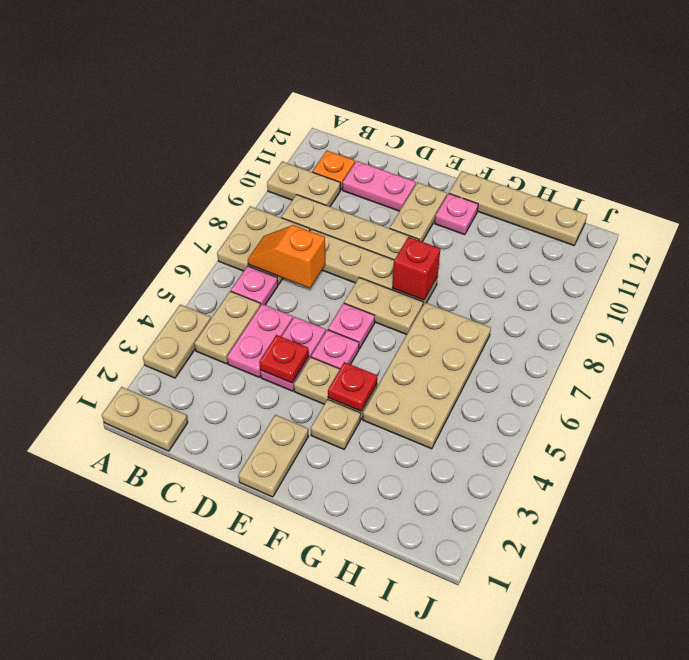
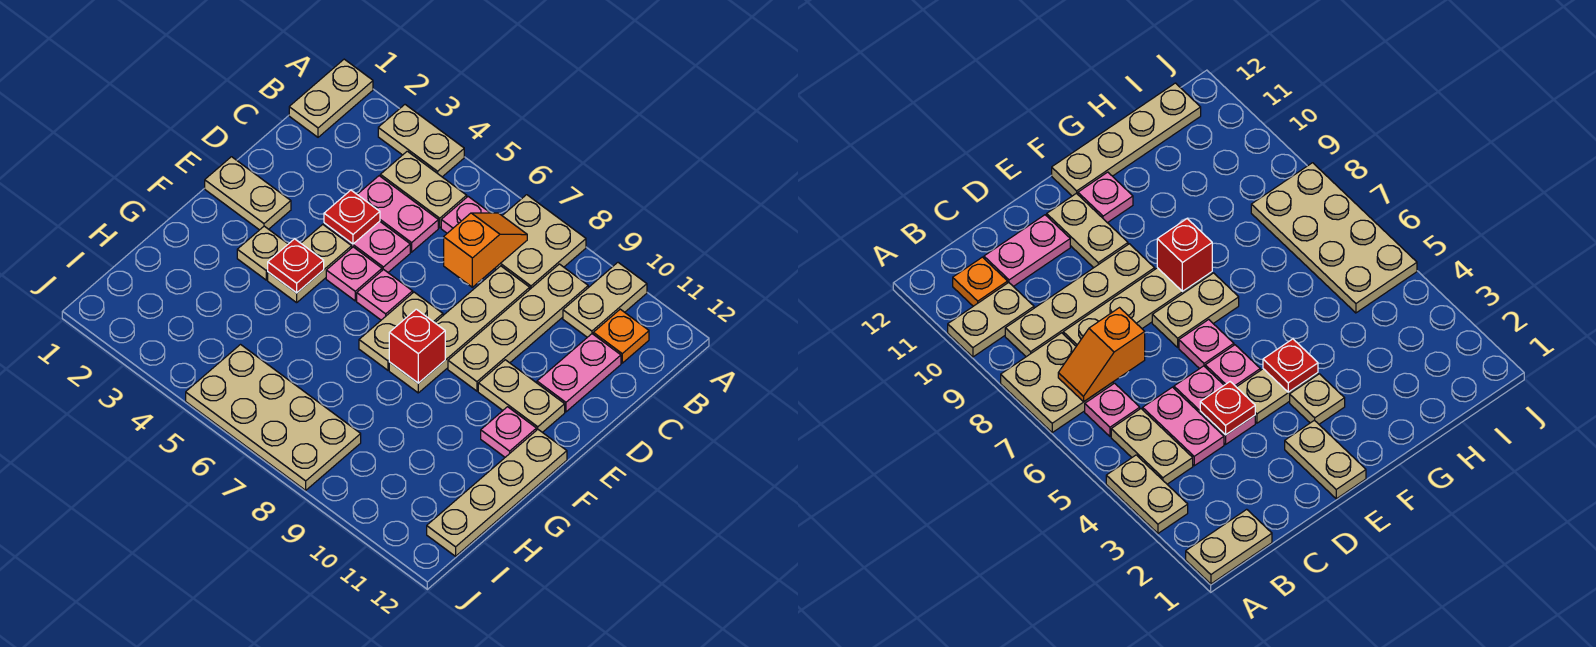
tan plate G4:H7 level 1 -> tan plate I5:J8 level 1

